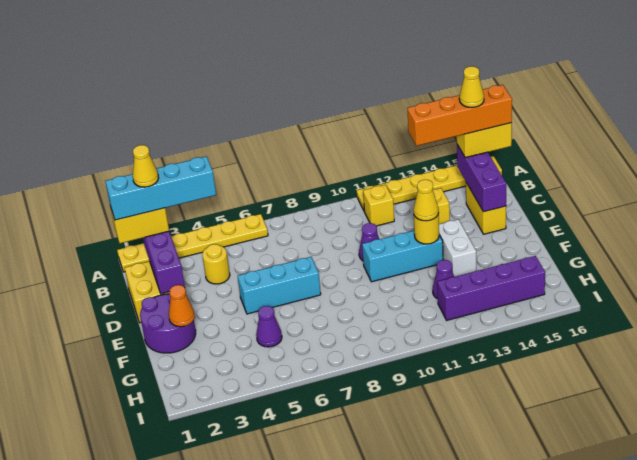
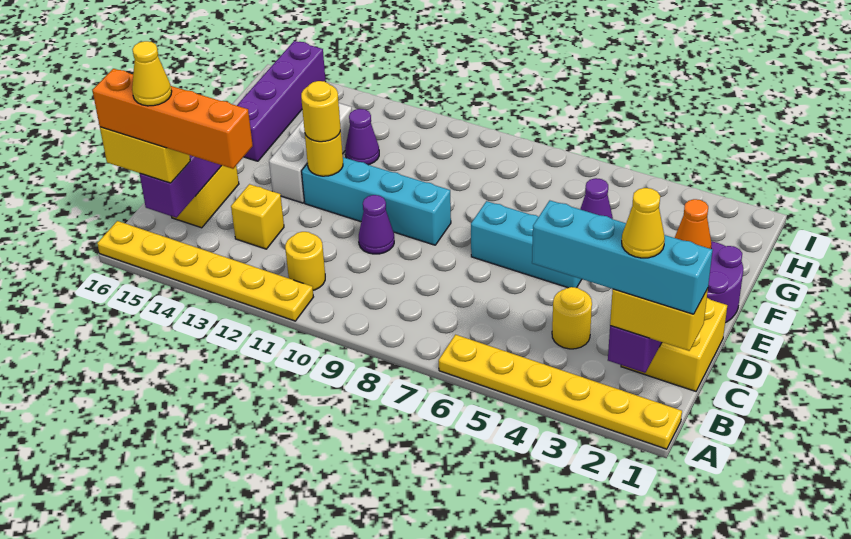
yellow brick B11 level 1 -> yellow round brick B11 level 1
cyan brick E10:E12 level 1 -> cyan brick E9:E12 level 1
yellow cone E12 level 3 -> yellow round brick E12 level 3
white brick E13:F13 level 1 -> white brick E13:G13 level 1
purple brick H12:H15 level 1 -> purple brick F15:I15 level 1

